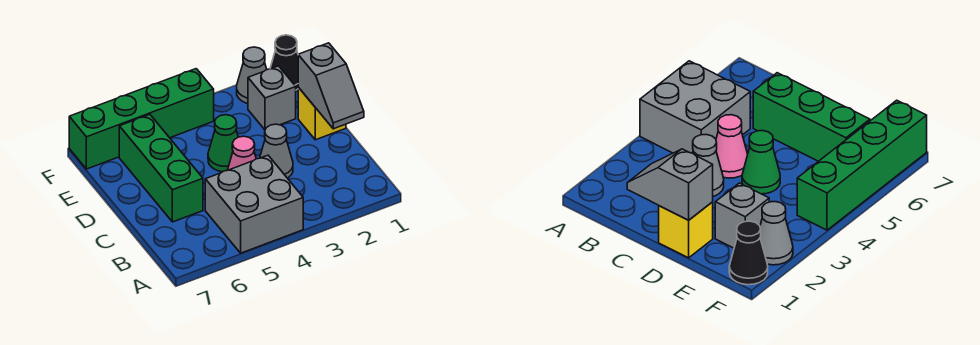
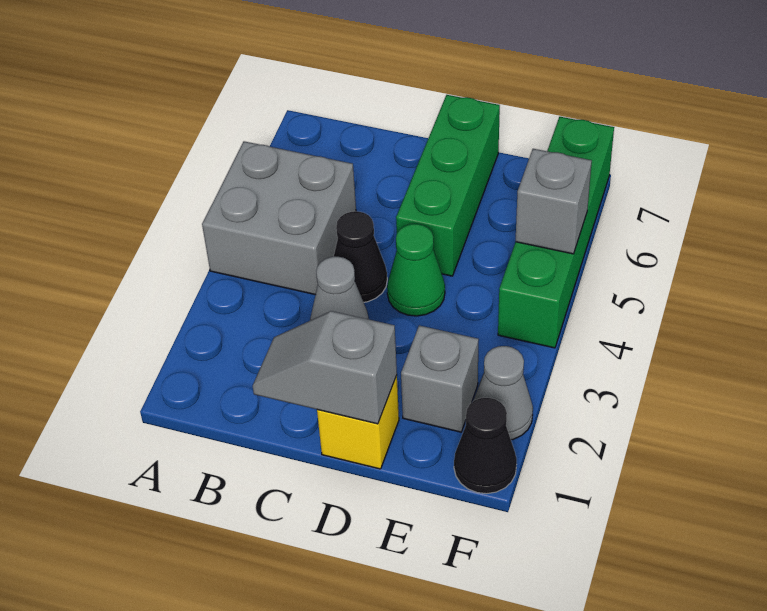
pink cone C4 level 1 -> black cone C4 level 1
green brick C6:E6 level 1 -> green brick D5:D7 level 1
none -> grey brick F5 level 2

